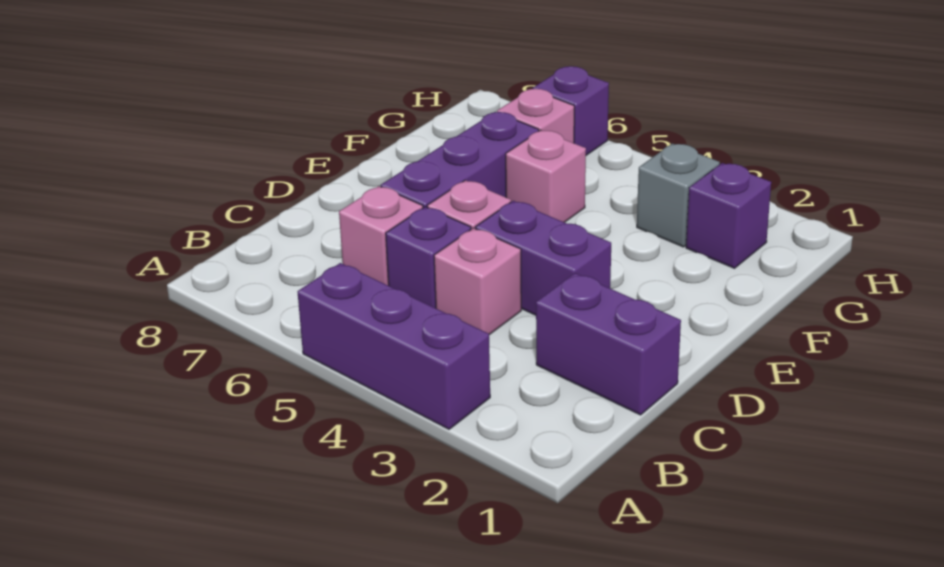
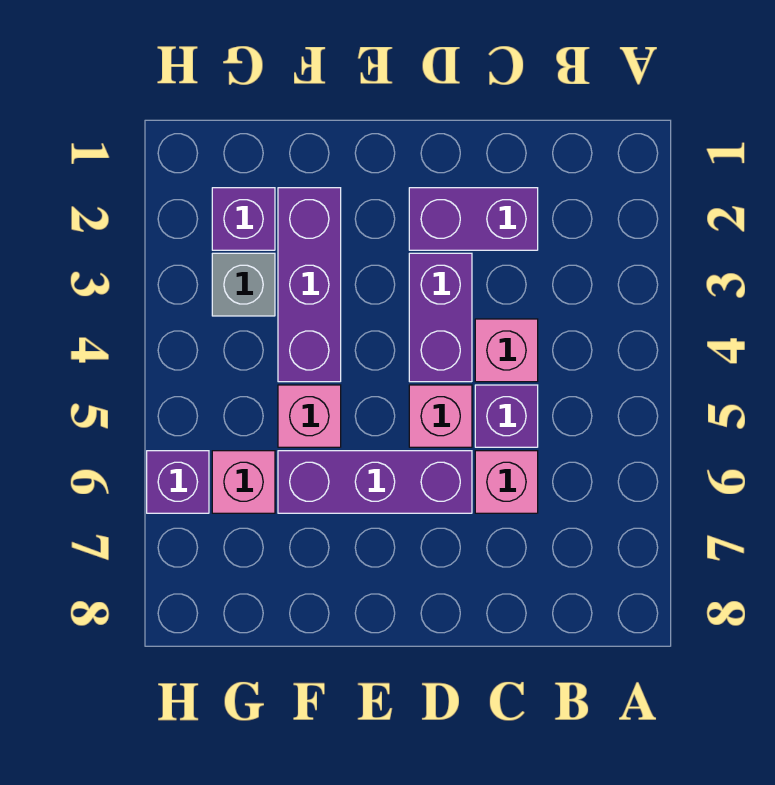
purple brick A3:A5 level 1 -> purple brick F2:F4 level 1
purple brick C1:C2 level 1 -> purple brick C2:D2 level 1

